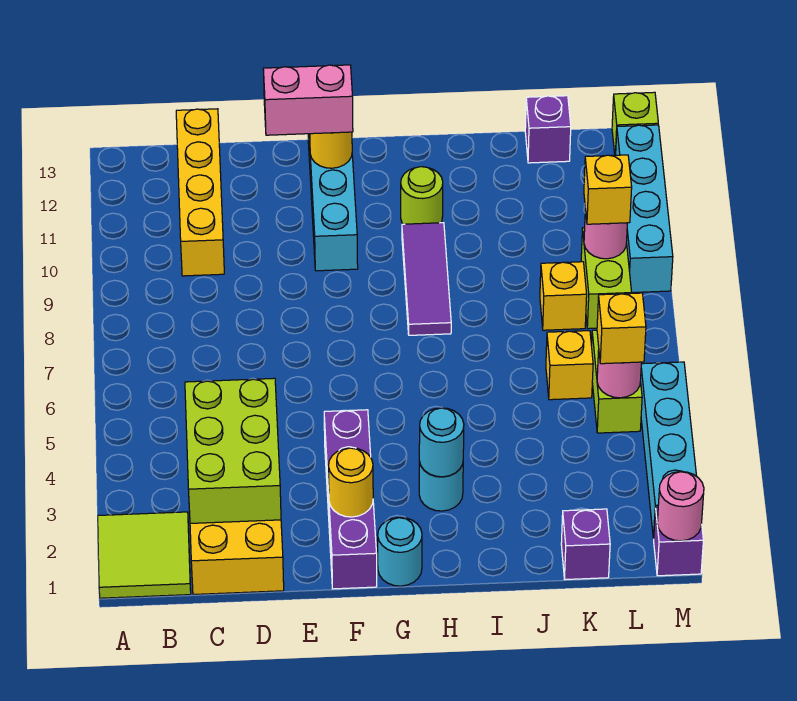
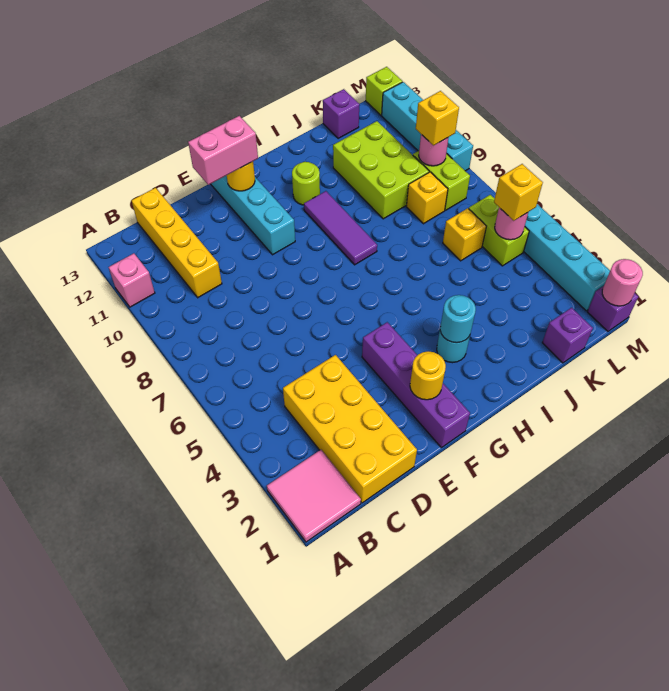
lime tile A1:B2 level 1 -> pink tile A1:B2 level 1
none -> pink brick A11 level 1
lime brick C2:D4 level 2 -> lime brick J9:K11 level 1
cyan round brick G1 level 1 -> none

